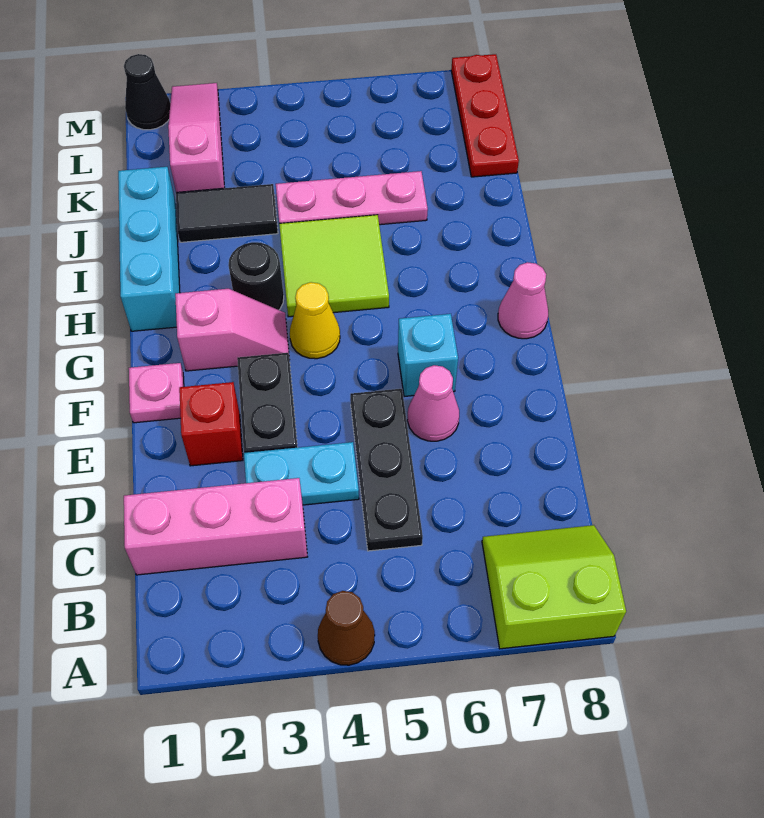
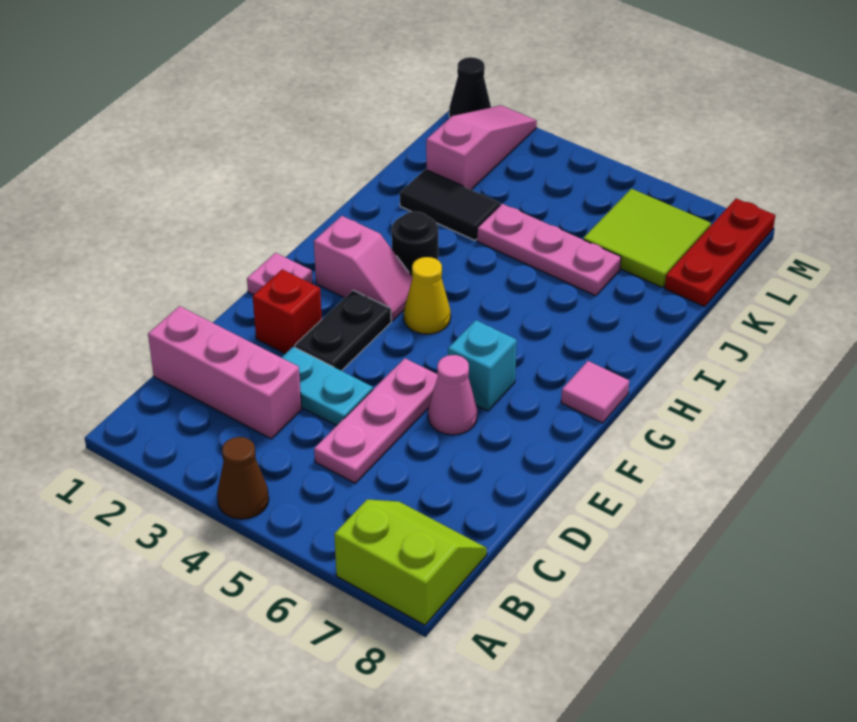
black plate C5:E5 level 1 -> pink plate C5:E5 level 1
pink cone G8 level 1 -> pink tile G8 level 1
cyan brick H1:J1 level 1 -> none
lime tile H4:I5 level 1 -> lime tile K6:L7 level 1

